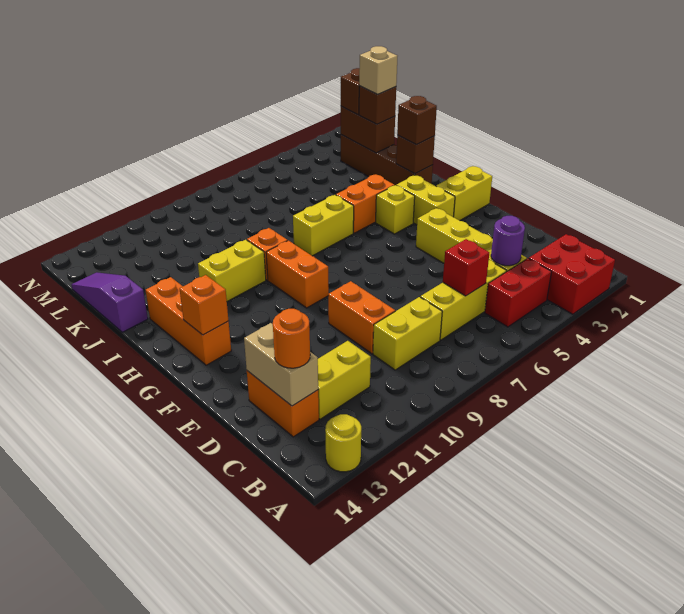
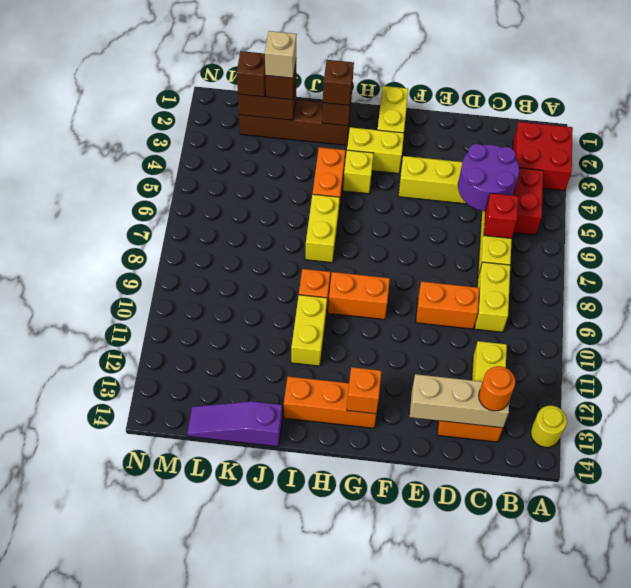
purple round brick C4 level 2 -> purple round brick C4:D5 level 2
tan brick C13:D13 level 2 -> tan brick C13:E13 level 2

